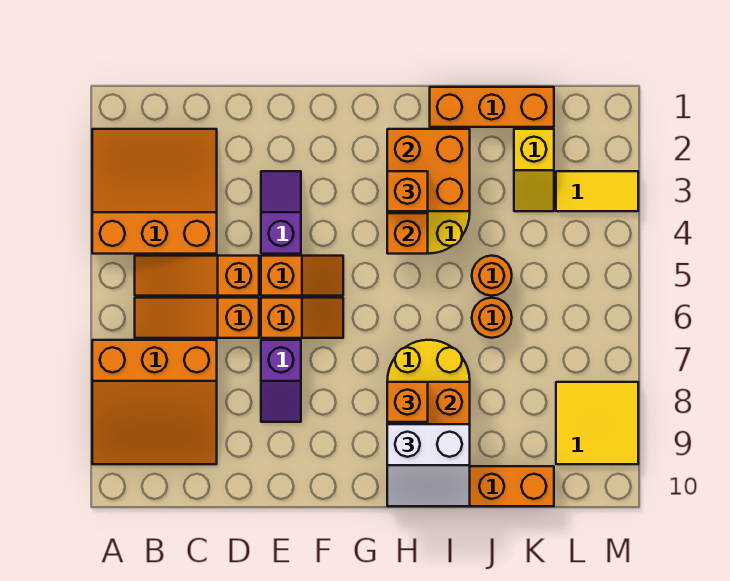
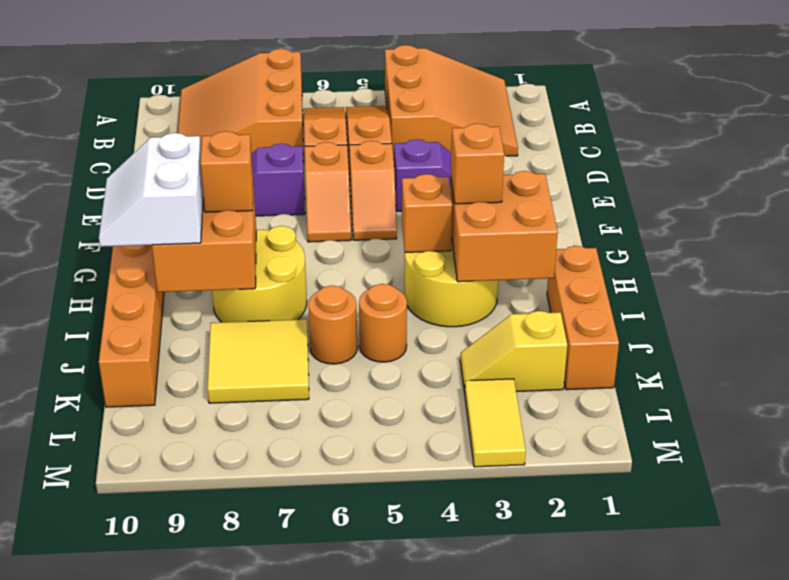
yellow tile L8:M9 level 1 -> yellow tile J7:K8 level 1

